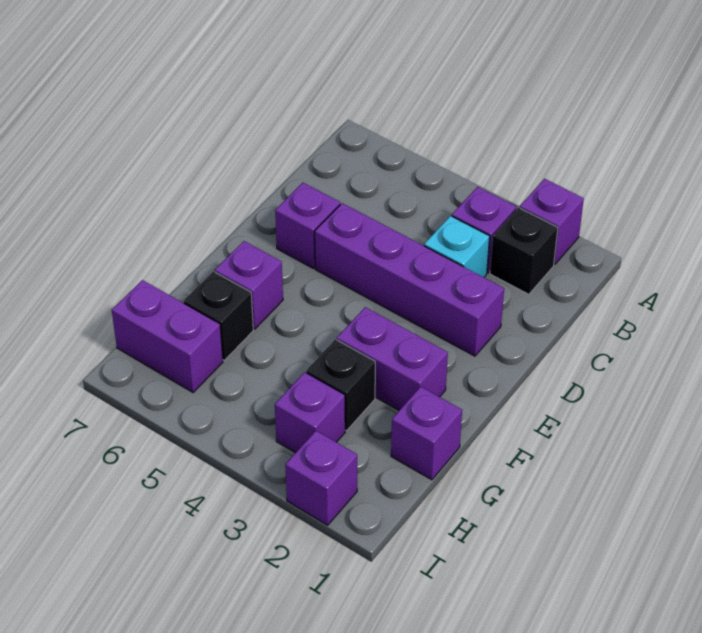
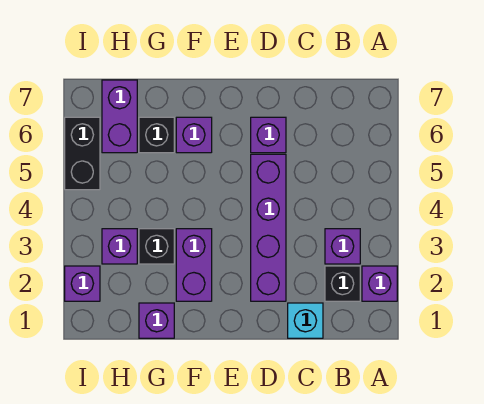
cyan brick C3 level 1 -> cyan brick C1 level 1
none -> black brick I5:I6 level 1

